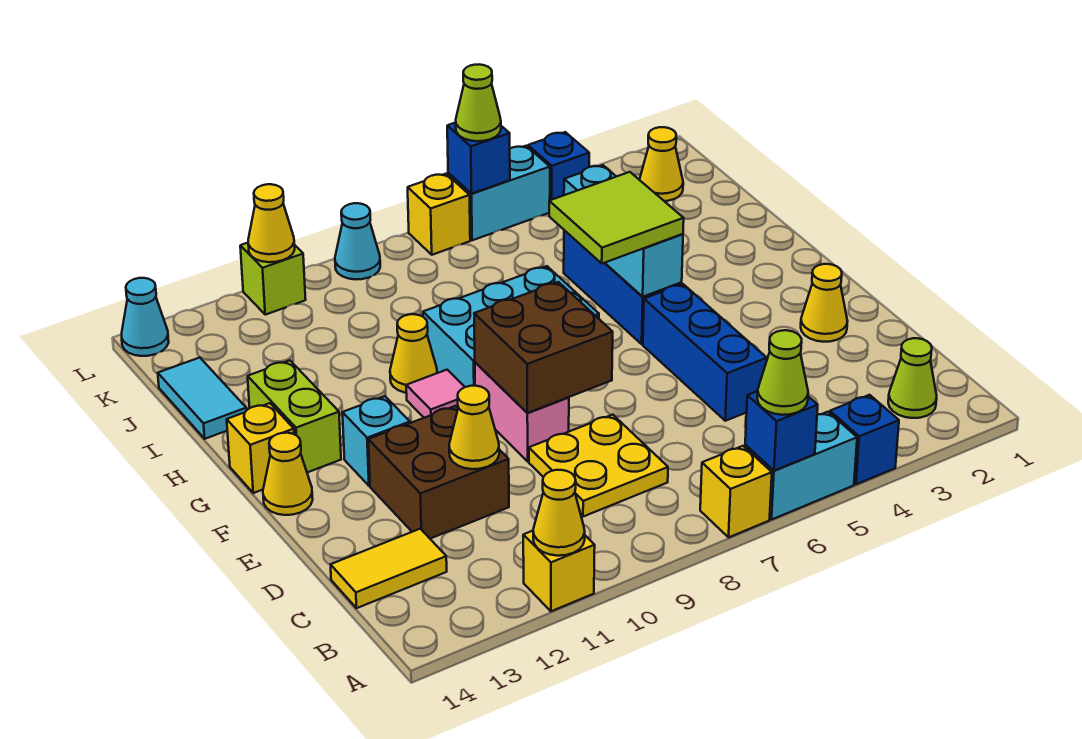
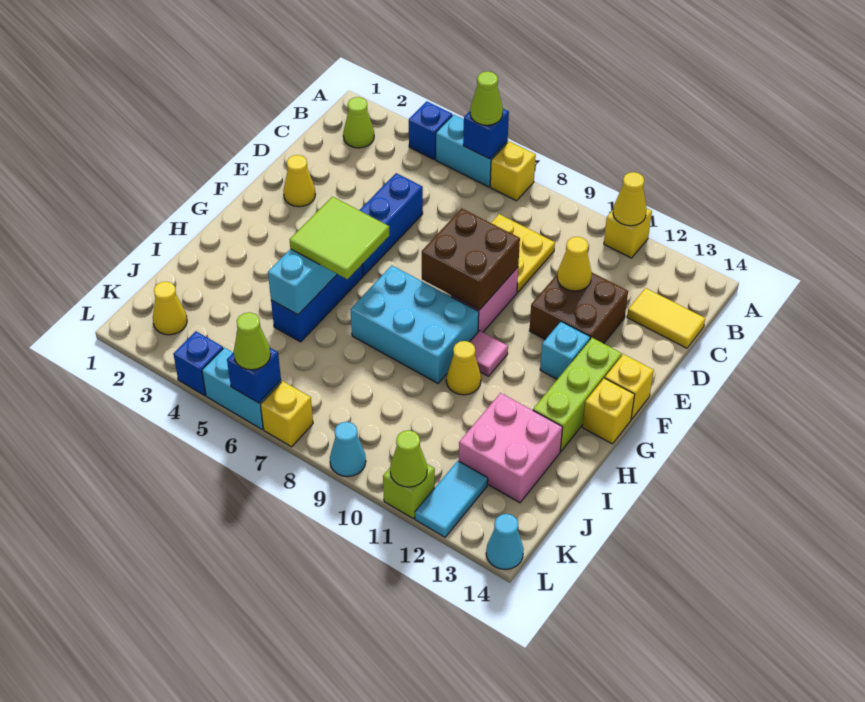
yellow cone F14 level 1 -> yellow brick F14 level 1
lime brick G13:H13 level 1 -> lime brick F13:H13 level 1
none -> pink brick I12:J13 level 1
cyan tile I14:J14 level 1 -> cyan tile K12:L12 level 1
yellow cone L11 level 2 -> lime cone L11 level 2

